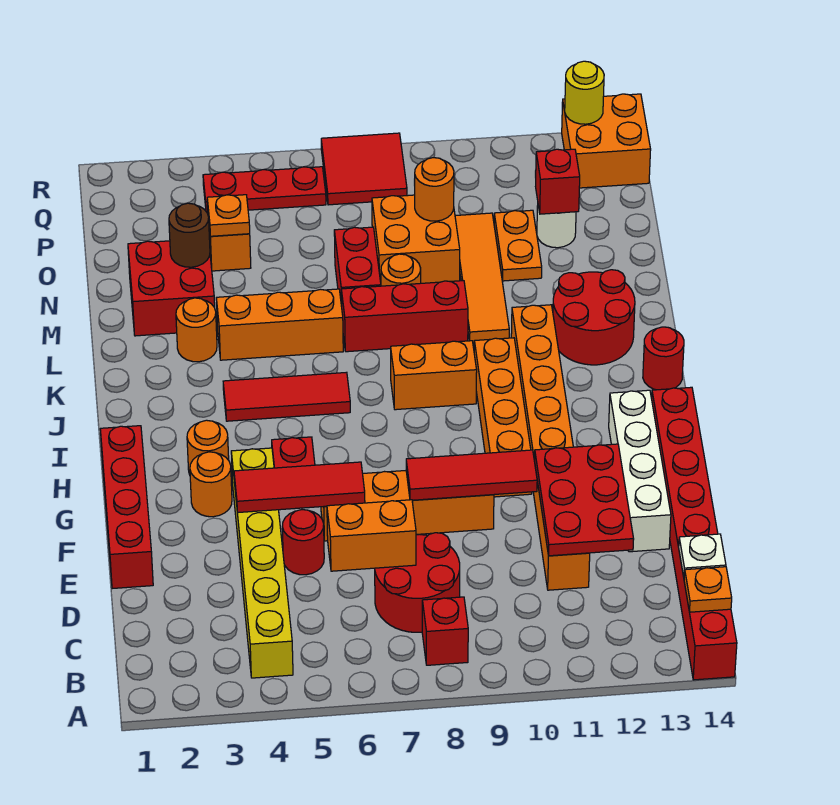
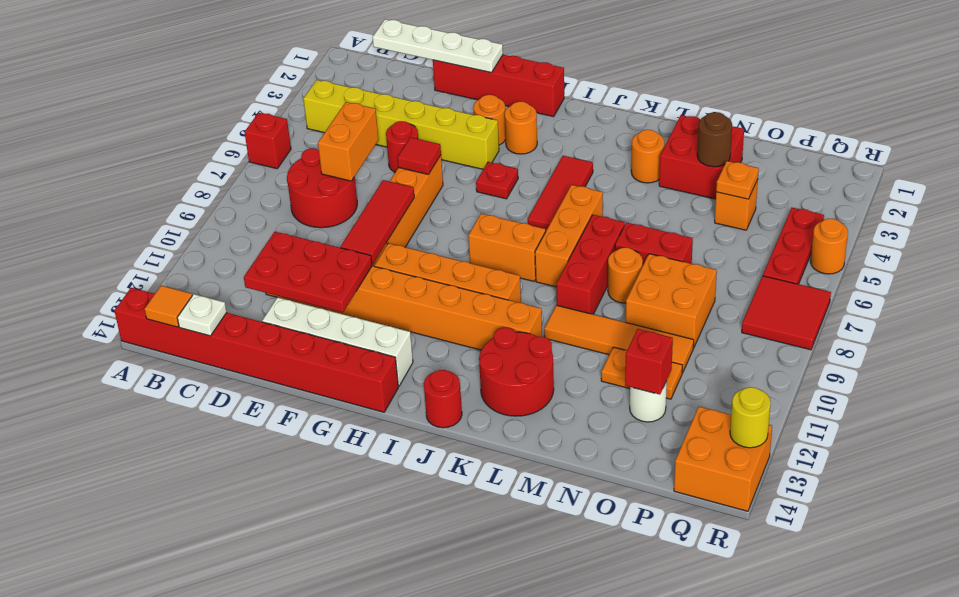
red brick B8 level 1 -> red brick A6 level 1
orange plate B14 level 2 -> orange tile B14 level 2
none -> white plate C1:F1 level 2
red tile F4:F6 level 2 -> red tile F6 level 2
orange brick J8:J9 level 1 -> orange brick I8:J8 level 1
orange brick L4:L6 level 1 -> orange brick K6:K8 level 1
orange round brick O9 level 2 -> orange round brick R5 level 1

